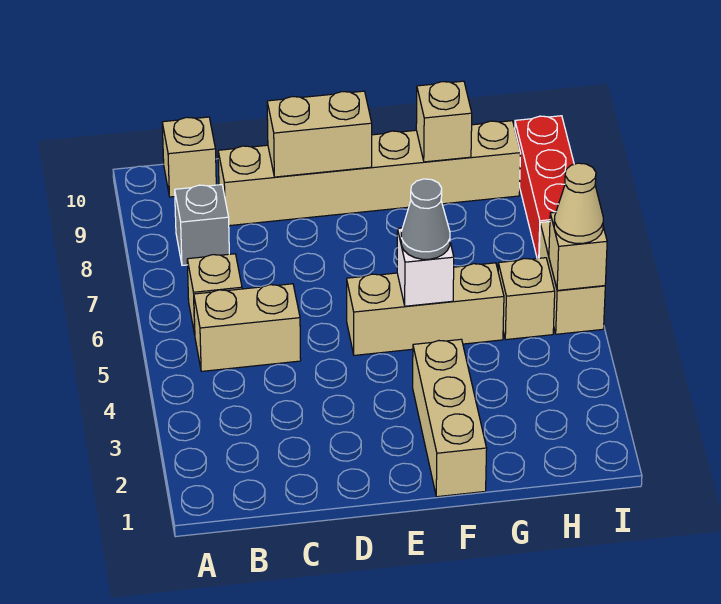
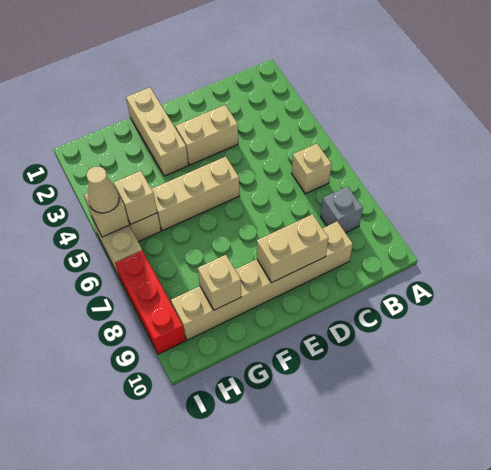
tan brick B5:C5 level 1 -> tan brick D3:E3 level 1
tan brick B10 level 1 -> tan brick H5 level 2
white brick F5 level 2 -> none
grey cone F5 level 3 -> none

